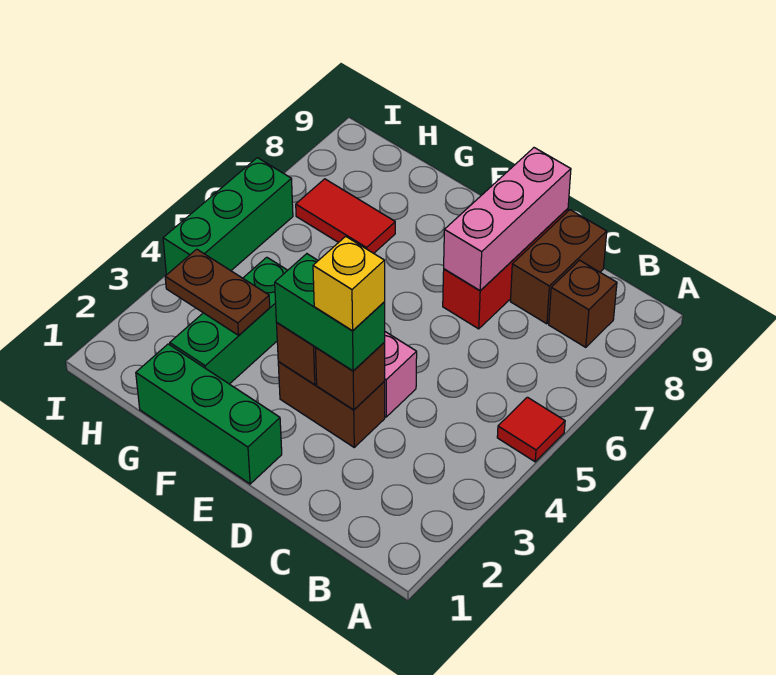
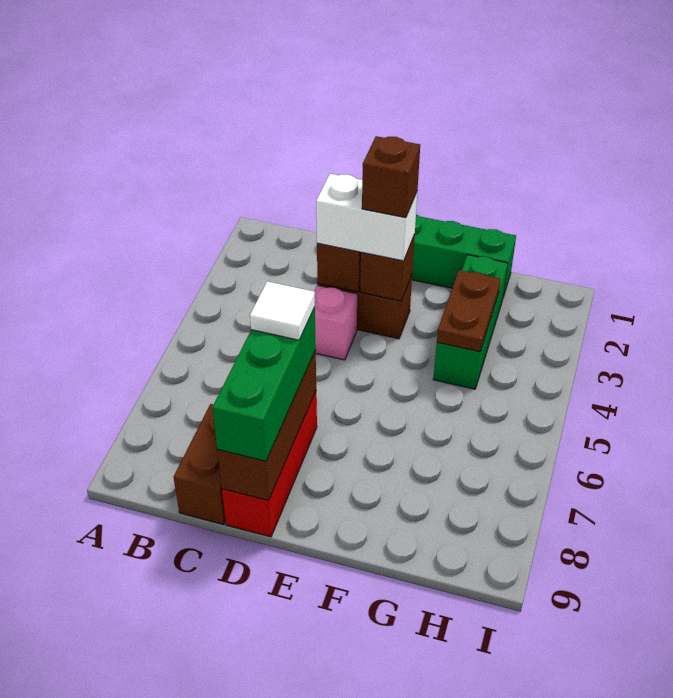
red tile A5 level 1 -> none
brown brick B8 level 1 -> brown brick E3 level 4
green brick D3:E3 level 3 -> white brick D3:E3 level 3
yellow brick D3 level 4 -> none
pink brick D7:D9 level 2 -> brown brick D7:D9 level 2
none -> white tile D7 level 4
brown plate G3:H3 level 2 -> brown plate G3:G4 level 2
red tile G7:H7 level 1 -> none
green brick I4:I6 level 1 -> green brick D7:D9 level 3

